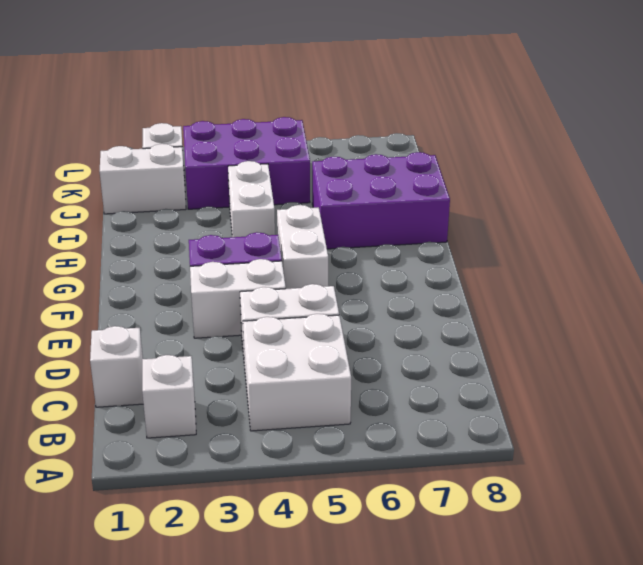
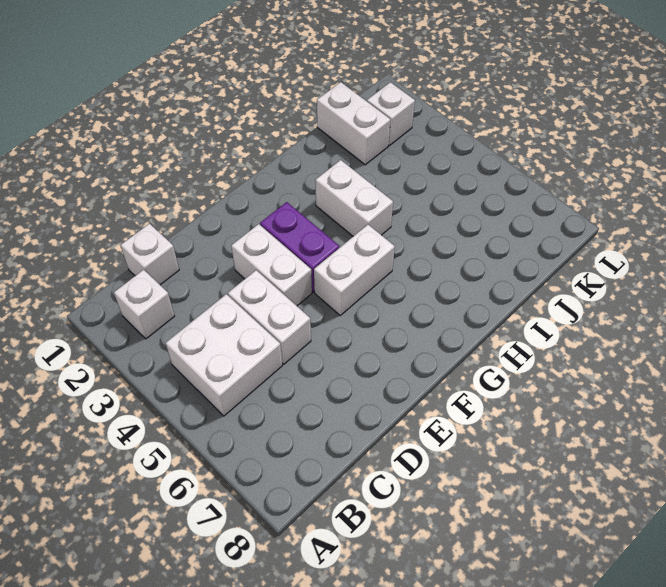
white brick H4:I4 level 1 -> white brick H3:H4 level 1
purple brick H6:I8 level 1 -> none
purple brick J3:K5 level 1 -> none

